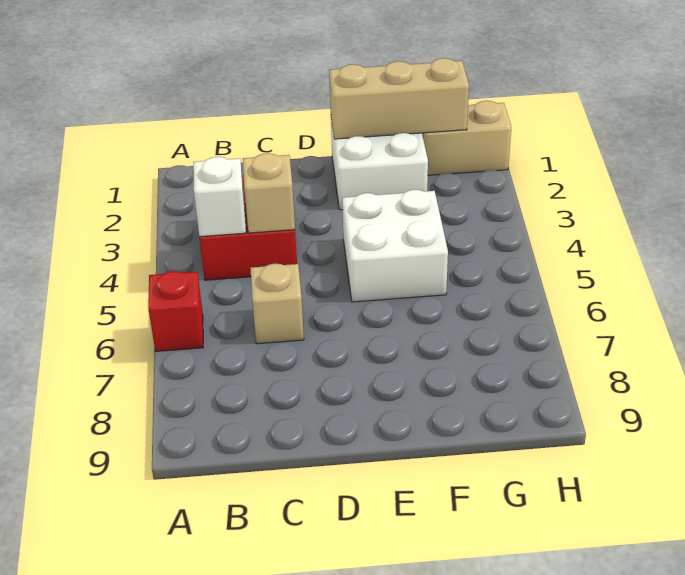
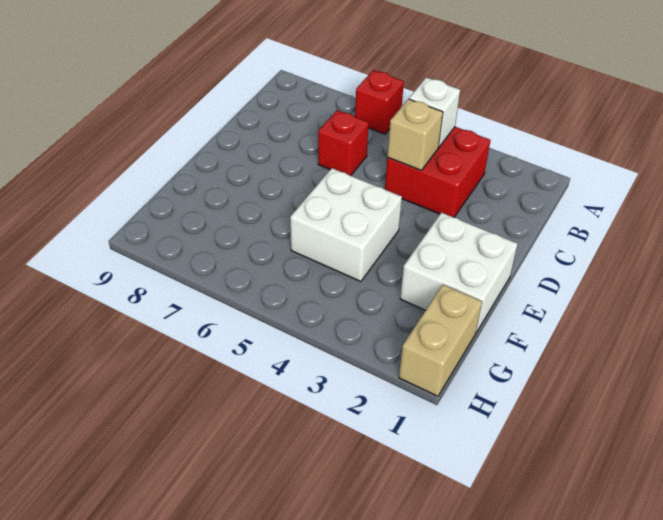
tan brick C6 level 1 -> red brick C6 level 1
tan brick E1:G1 level 2 -> none

